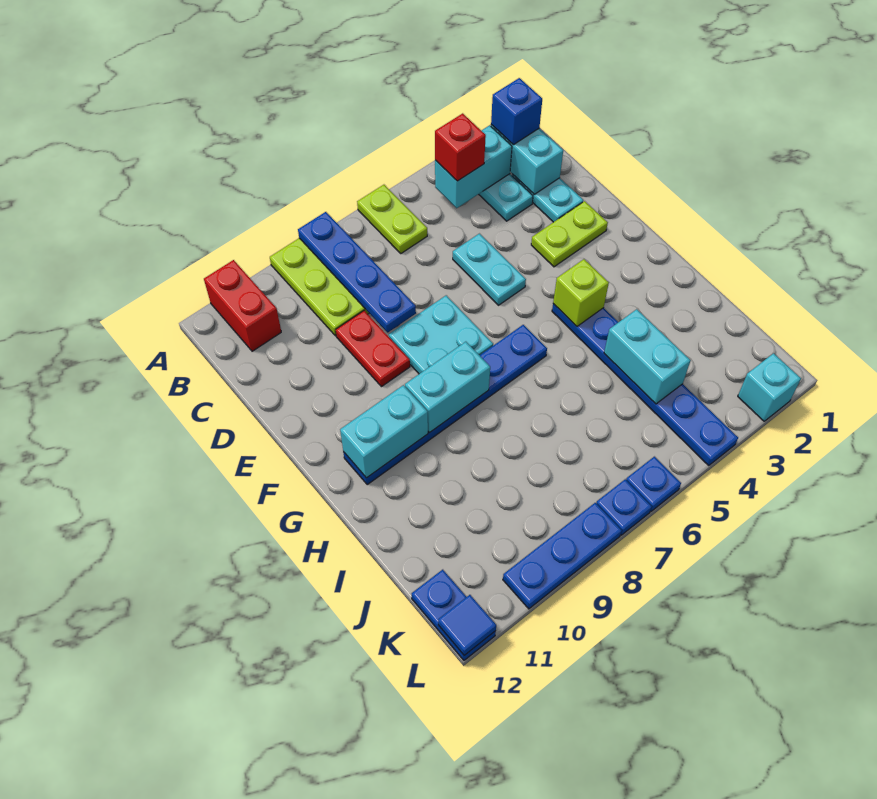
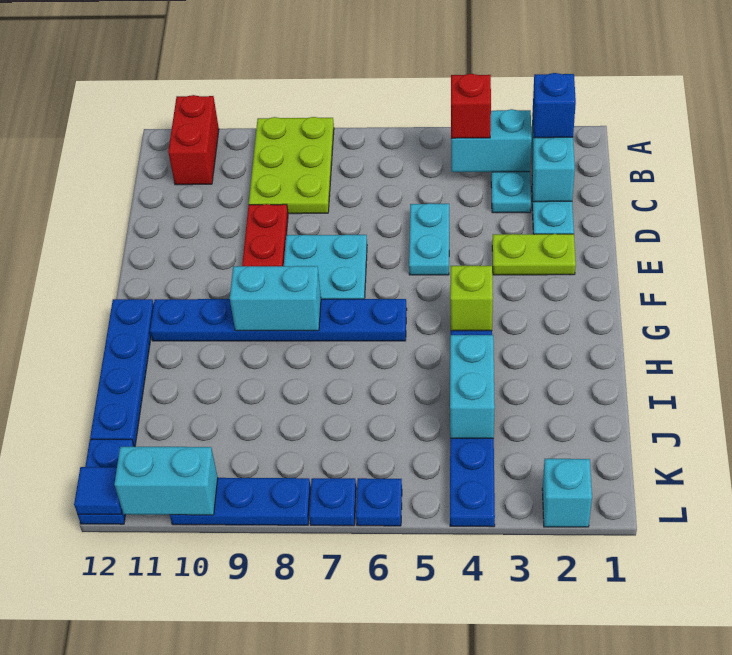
lime plate A6:B6 level 1 -> none
blue plate A8:D8 level 2 -> blue plate G12:J12 level 1
cyan brick G10:G11 level 2 -> cyan brick L10:L11 level 2

